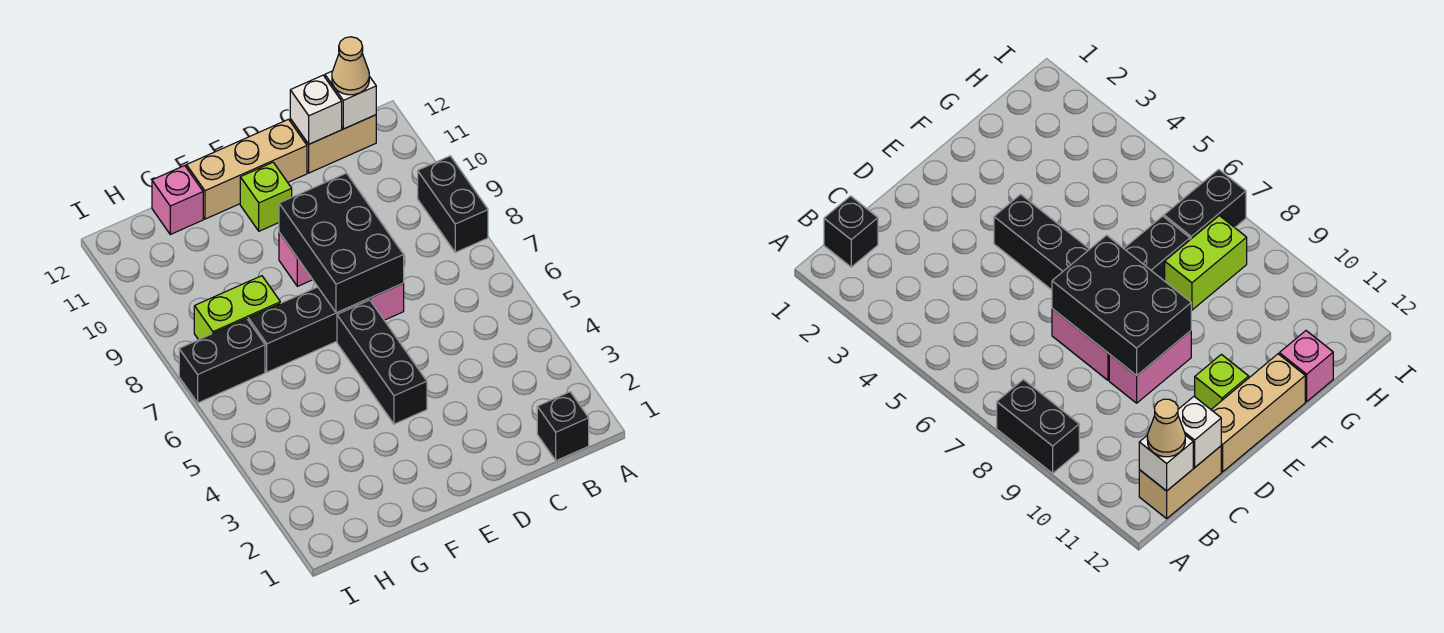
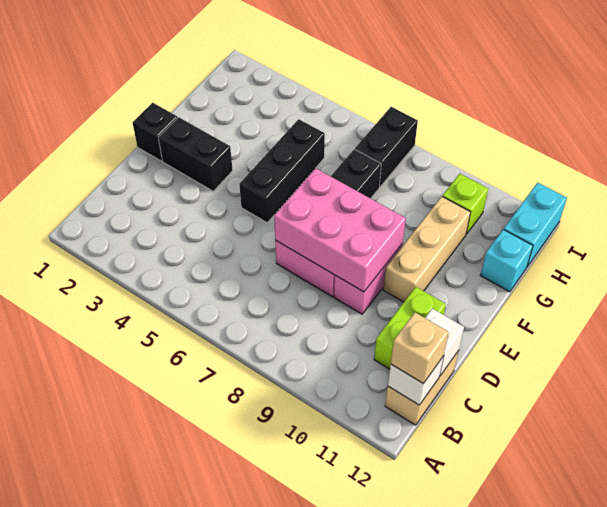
black brick A8:A9 level 1 -> black brick E2:E3 level 1
black brick B1 level 1 -> black brick E1 level 1
tan cone B12 level 3 -> tan brick B12 level 3
black brick D7:E9 level 2 -> pink brick D7:E9 level 2
tan brick D12:F12 level 1 -> tan brick E10:G10 level 1
black brick E4:E6 level 1 -> black brick E5:G5 level 1
lime brick E11 level 1 -> lime brick H10 level 1
lime brick G8:H8 level 1 -> lime brick C11:D11 level 1
pink brick G12 level 1 -> cyan brick G12 level 1
none -> cyan brick H12:I12 level 1

